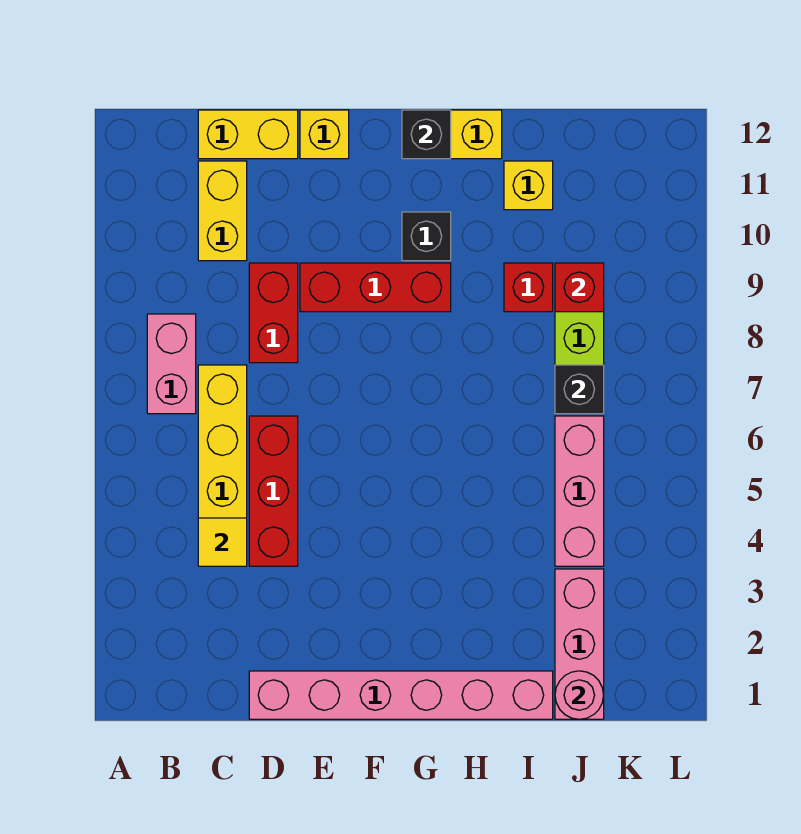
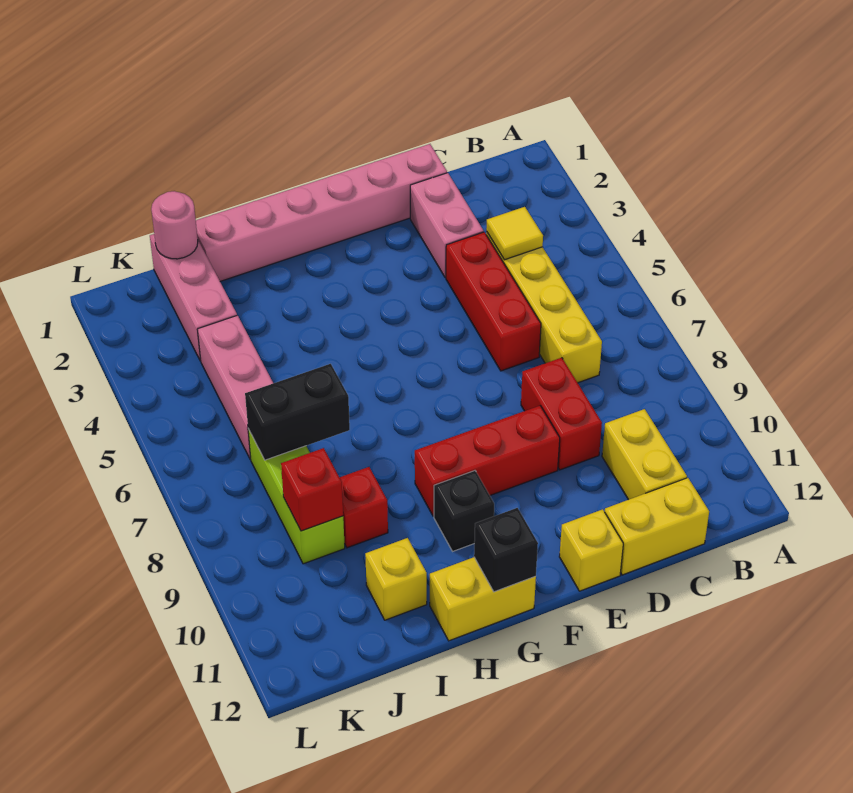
pink brick B7:B8 level 1 -> pink brick D2:D3 level 1
black brick J7 level 2 -> black brick I7:J7 level 2

